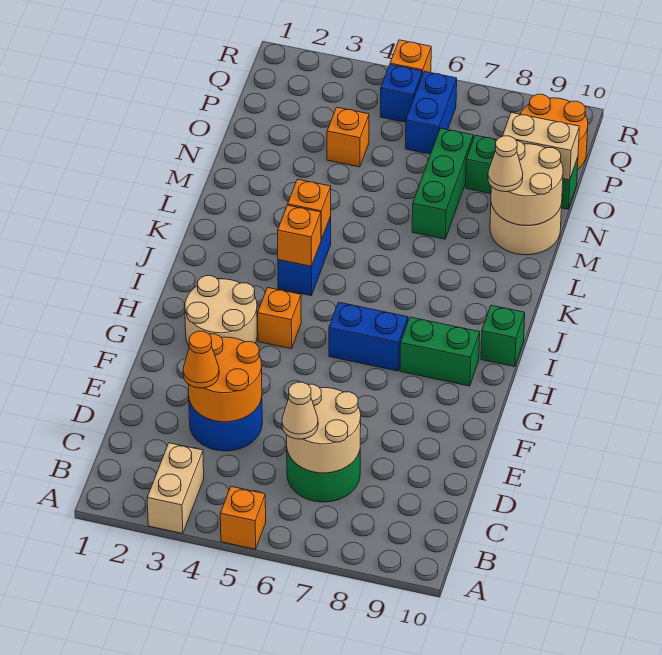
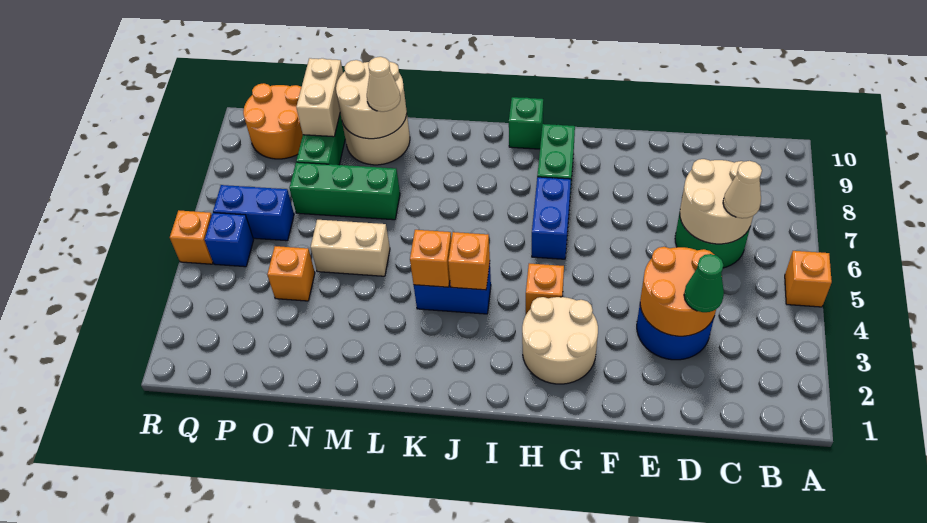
tan brick A3:B3 level 1 -> tan brick M5:N5 level 1
orange cone D3 level 3 -> green cone D3 level 3

